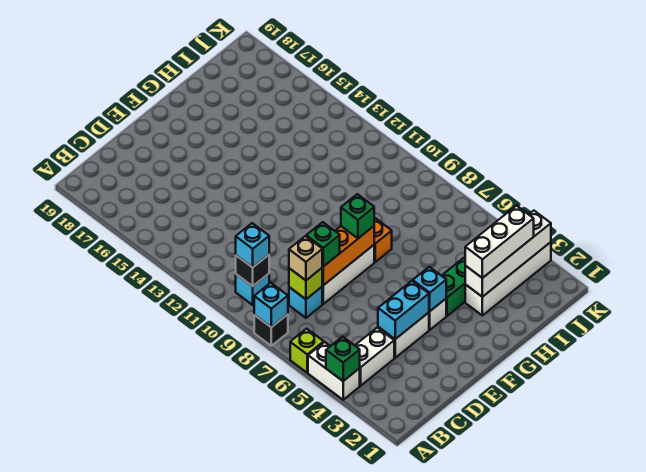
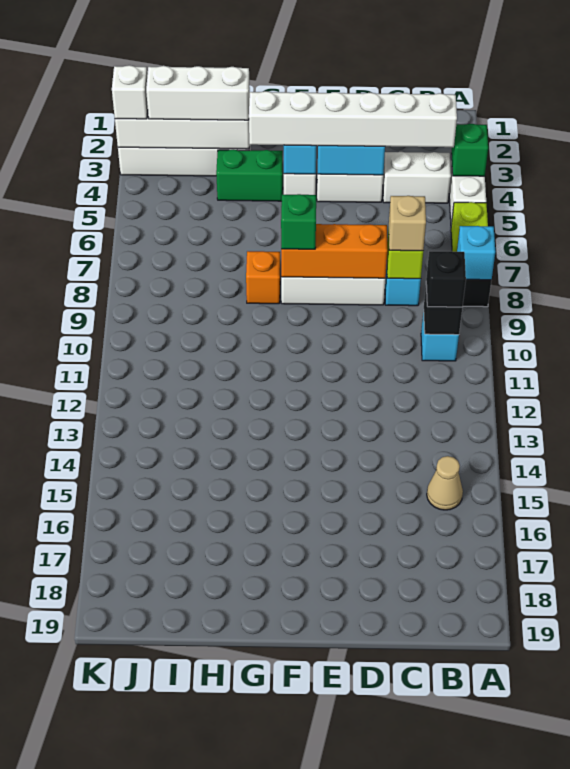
none -> white brick B4:G4 level 3
cyan brick B10 level 3 -> black brick B10 level 3
none -> tan cone B15 level 1
green brick D8 level 3 -> none
none -> white brick K3 level 3

